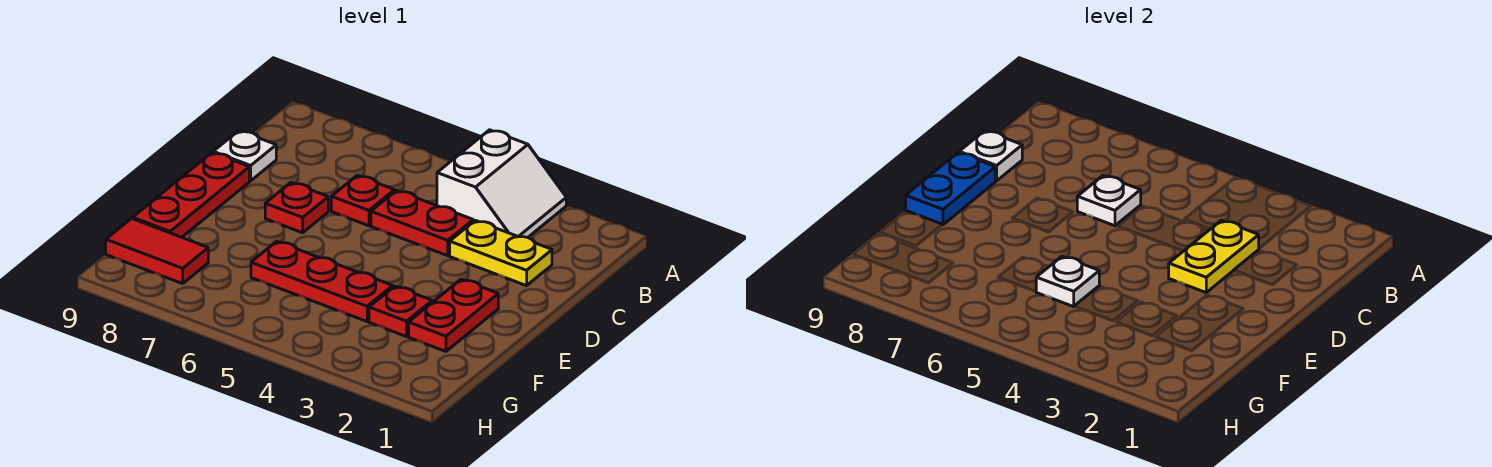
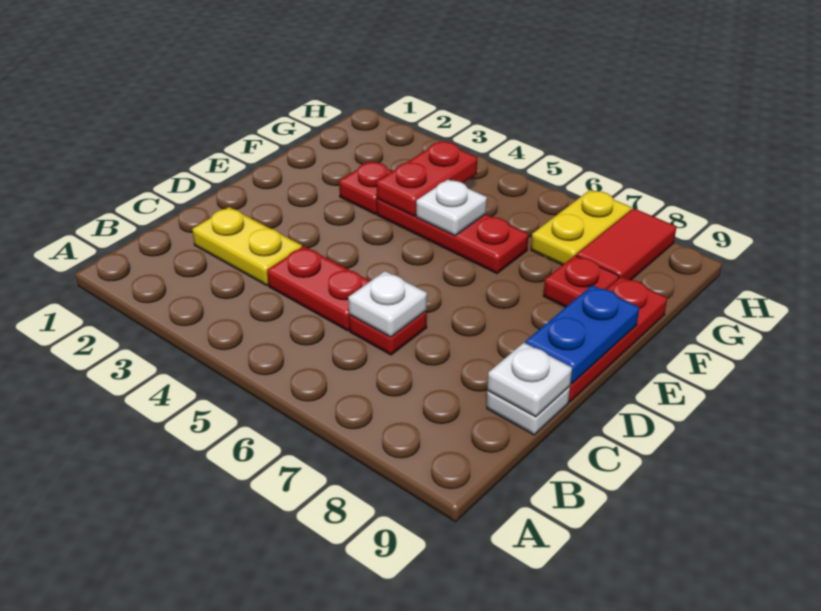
white slope A3:B4 level 1 top 4 -> none
yellow plate C3:D3 level 2 -> yellow plate G7:H7 level 1
red plate D7 level 1 -> red plate F8 level 1
red plate E2:F2 level 1 -> red plate F4:G4 level 2
red tile G8:G9 level 1 -> red tile G8:H8 level 1

